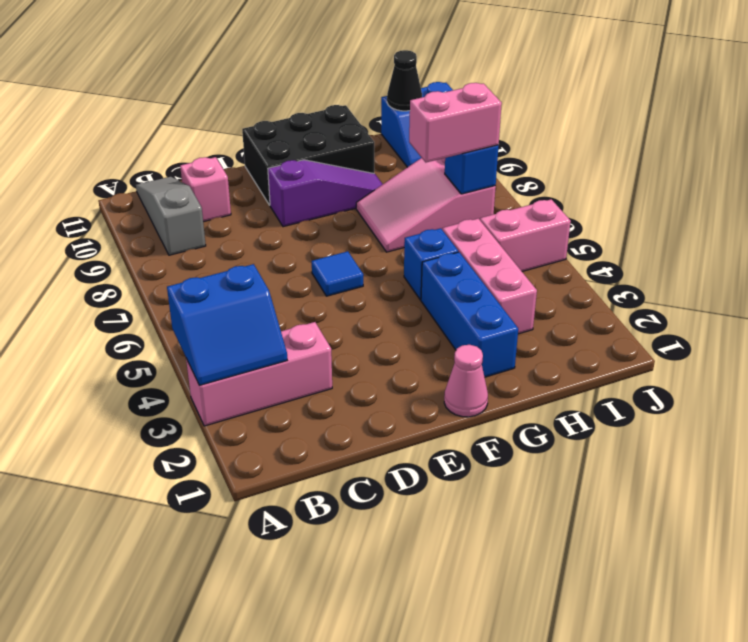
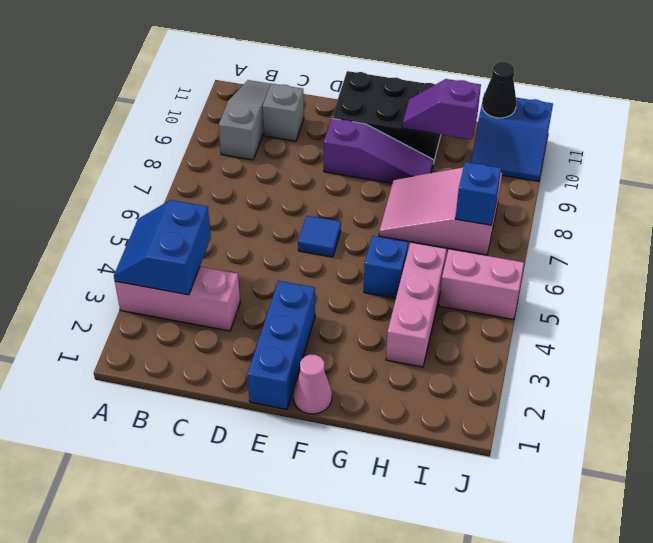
blue slope A3:B4 level 2 top 4 -> blue slope A3:B4 level 2 top B
pink brick C10 level 1 -> grey brick C10 level 1
blue brick G2:G4 level 1 -> blue brick E1:E3 level 1
none -> purple slope G10:H10 level 2 top H
pink brick H7:I7 level 3 -> none

